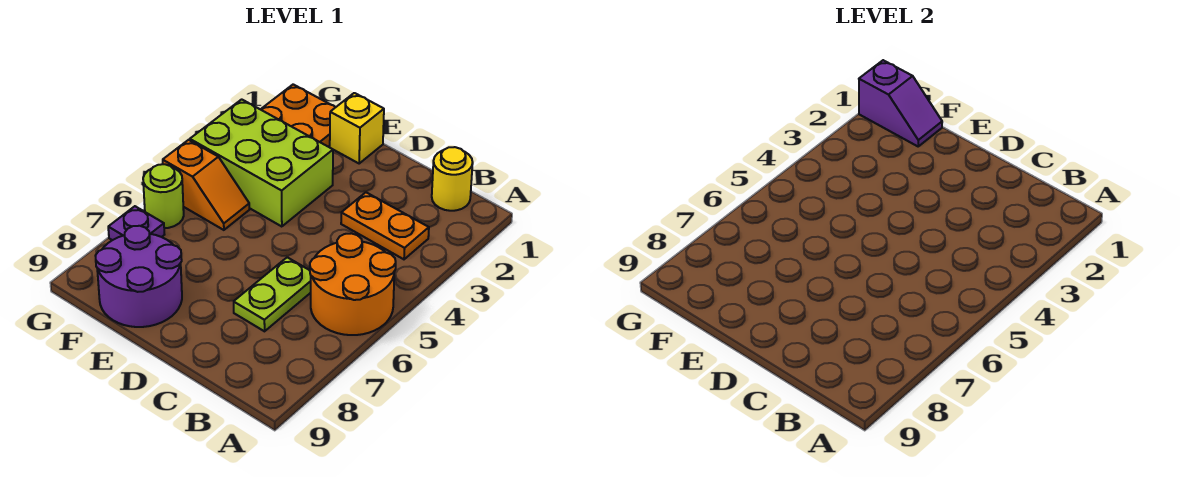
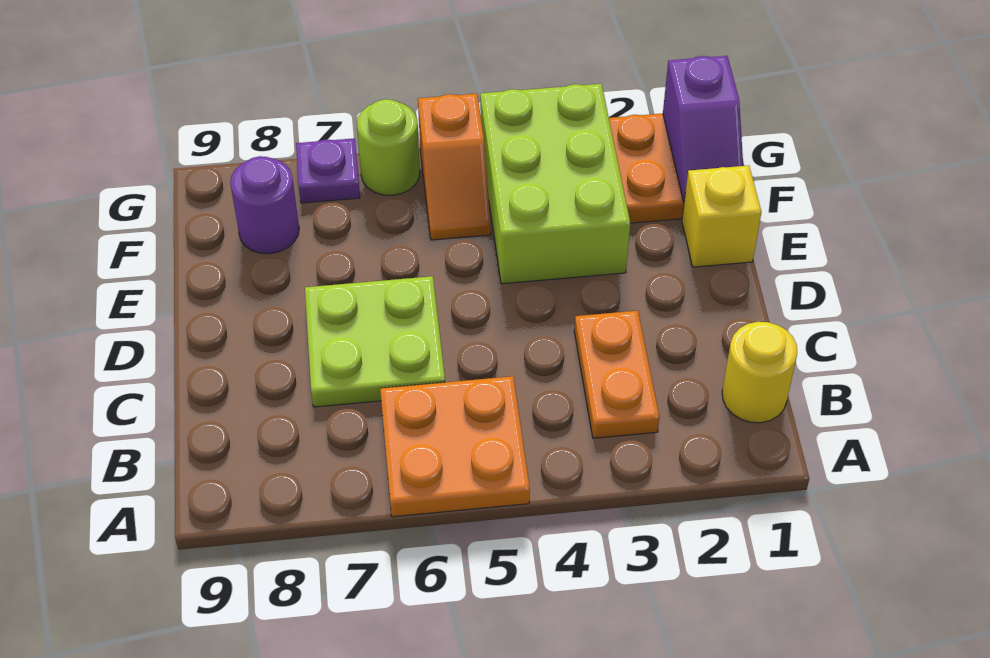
orange round brick A5:B6 level 1 -> orange plate A5:B6 level 1
lime plate C6:C7 level 1 -> lime plate C6:D7 level 1
purple round brick E8:F9 level 1 -> purple round brick F8 level 1

